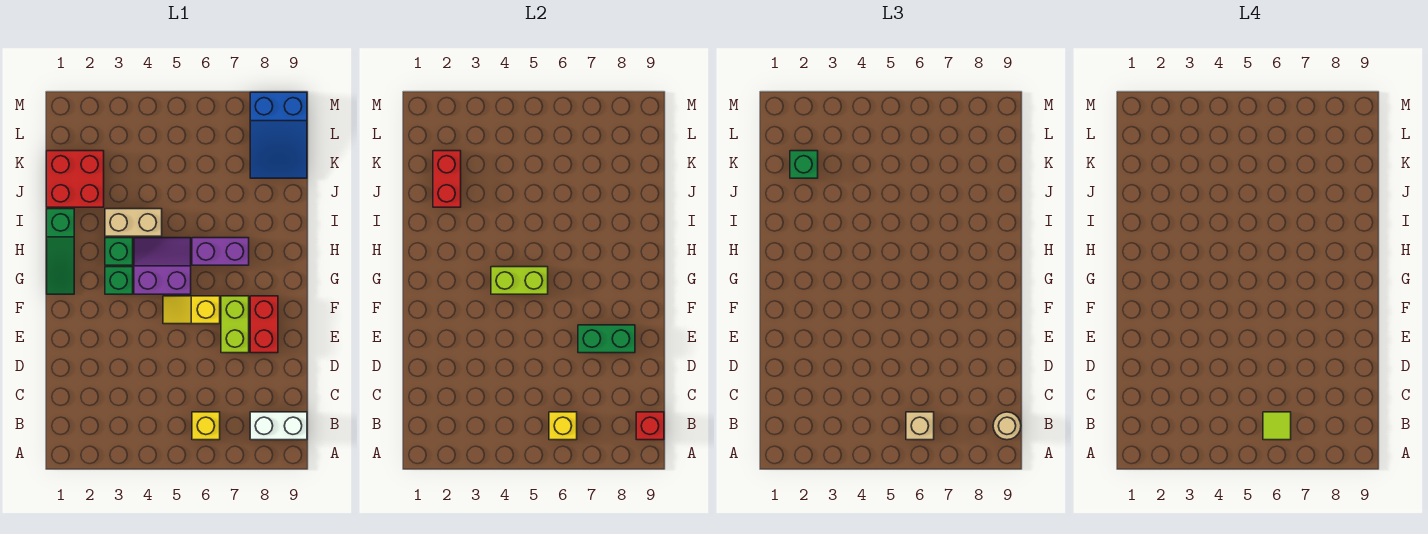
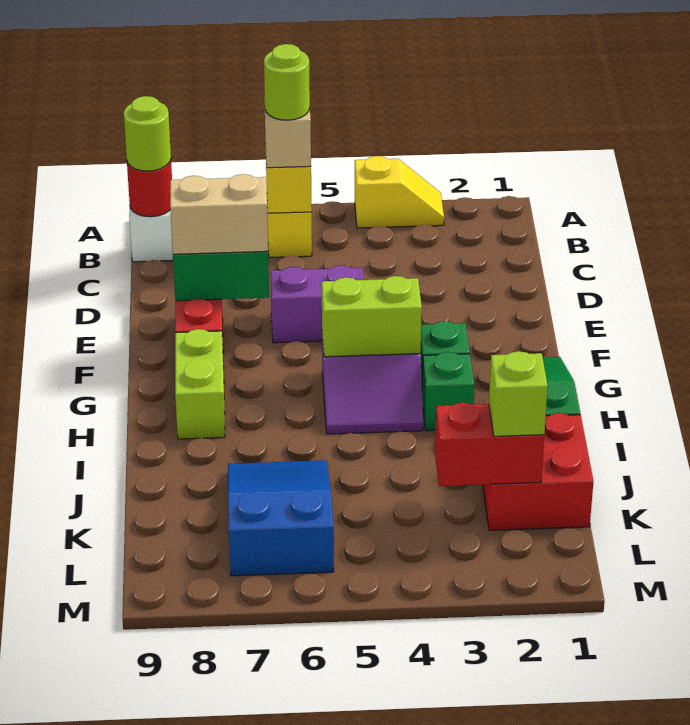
lime tile B6 level 4 -> lime round brick B6 level 4
red brick B9 level 2 -> red round brick B9 level 2
tan round brick B9 level 3 -> lime round brick B9 level 3
lime brick E7:F7 level 1 -> lime brick G8:H8 level 1
yellow slope F5:F6 level 1 top 6 -> yellow slope A3:A4 level 1 top 4
purple brick H6:H7 level 1 -> purple brick E5:E6 level 1
tan brick I3:I4 level 1 -> tan brick E7:E8 level 3
red brick J2:K2 level 2 -> red brick K2:K3 level 2
green brick K2 level 3 -> lime brick K2 level 3
blue slope K8:M9 level 1 top M -> blue slope J6:L7 level 1 top L

